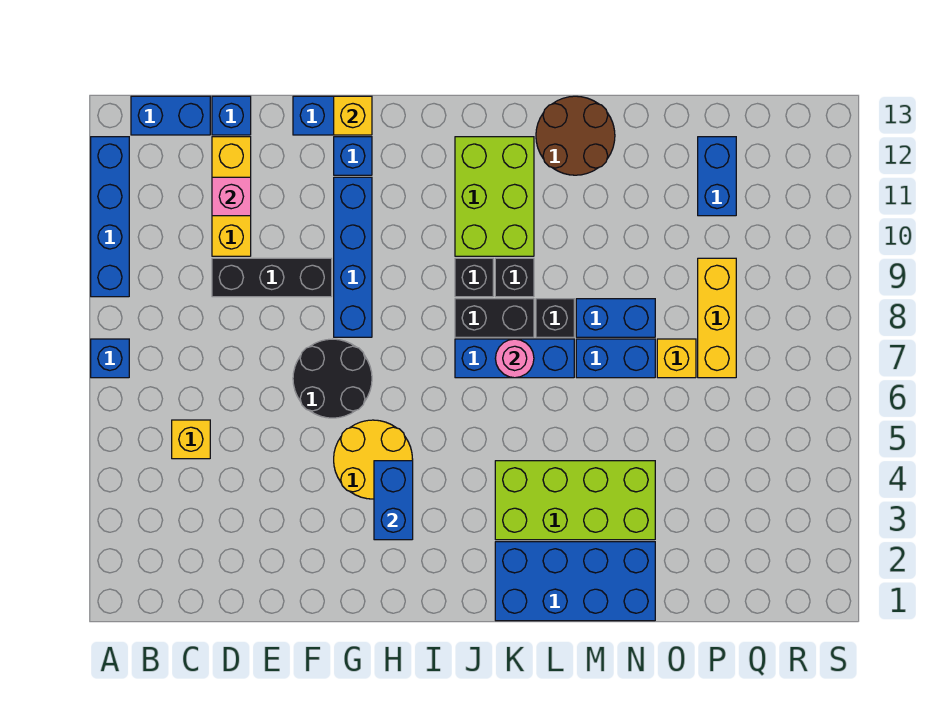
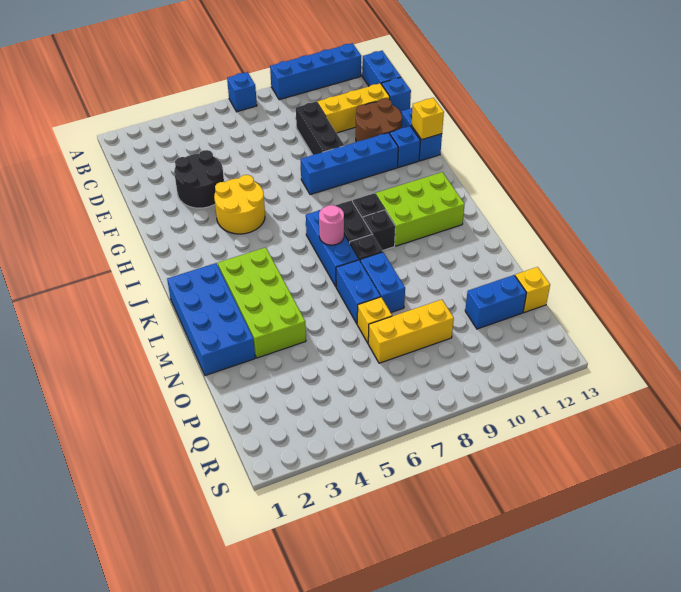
yellow brick C5 level 1 -> yellow brick P13 level 1
pink brick D11 level 2 -> none
black round brick F6:G7 level 1 -> black round brick E3:F4 level 1
blue brick H3:H4 level 2 -> none
brown round brick L12:M13 level 1 -> brown round brick E11:F12 level 1

